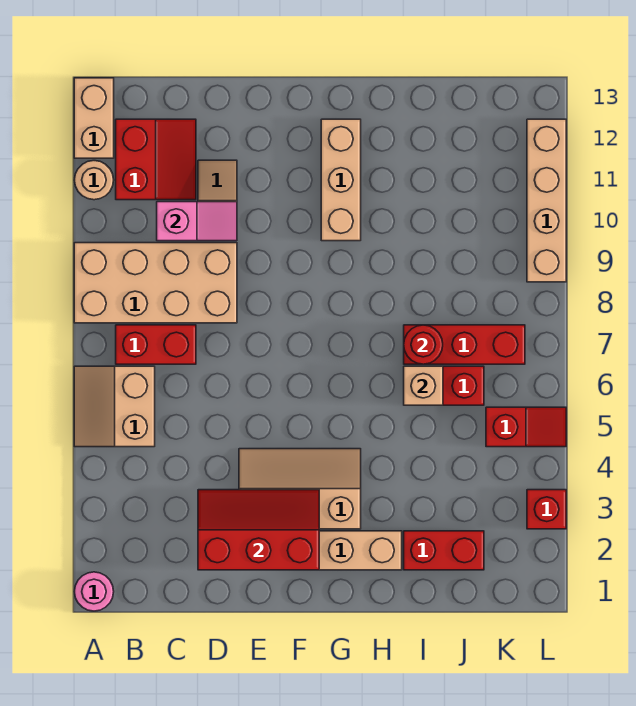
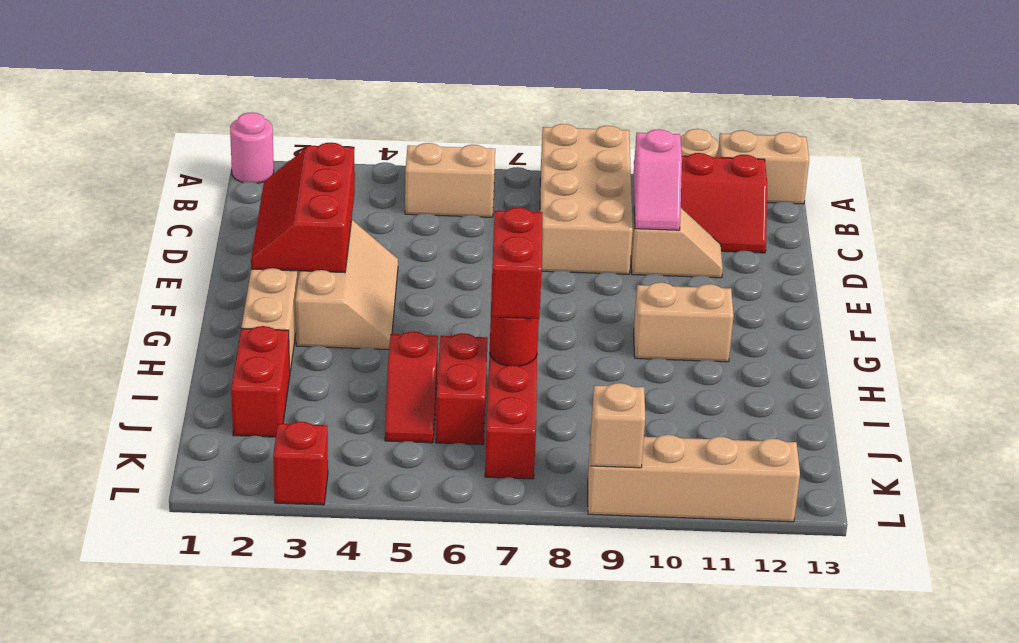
red brick B7:C7 level 1 -> red brick H7:I7 level 3
red slope D2:F3 level 2 top 2 -> red slope D2:F3 level 2 top 3
tan brick G10:G12 level 1 -> tan brick G10:G11 level 1
tan brick I6 level 2 -> tan brick L9 level 2
red slope K5:L5 level 1 top K -> red slope I5:J5 level 1 top I

